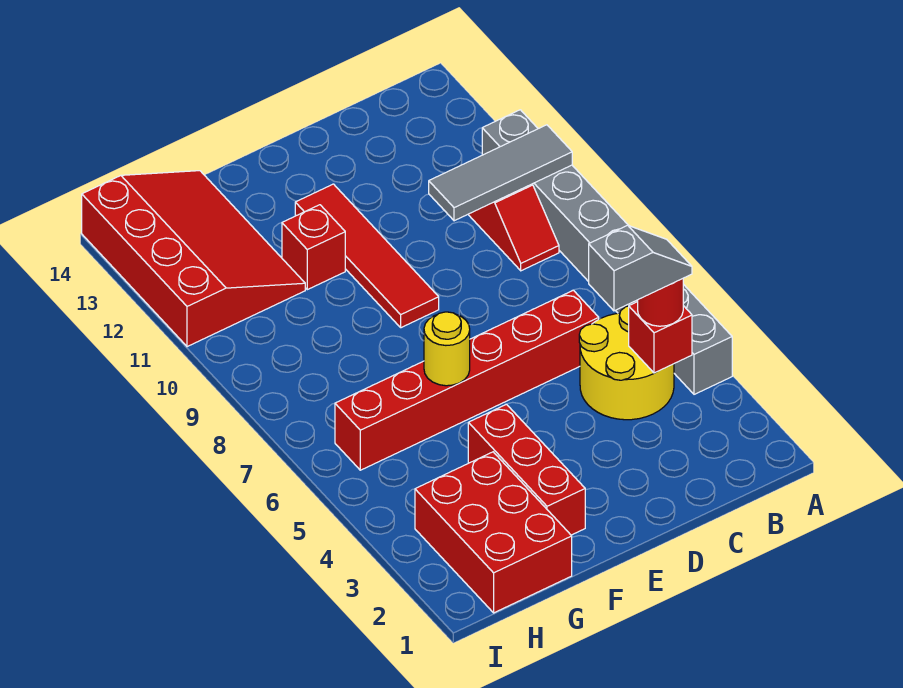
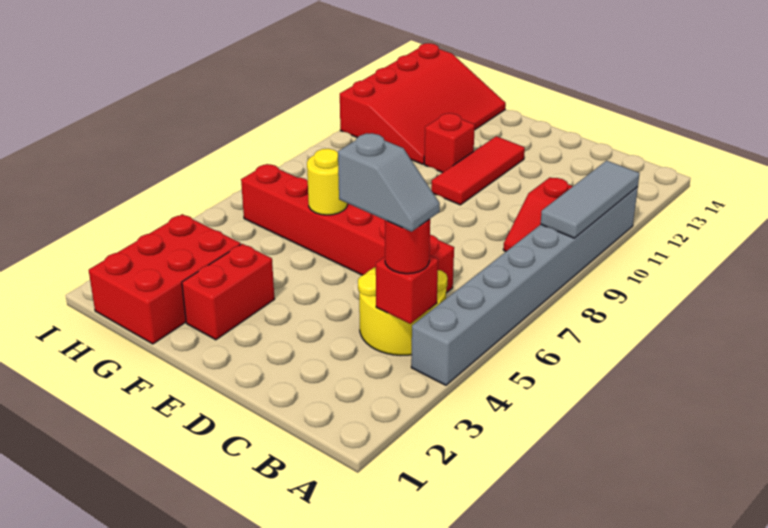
grey tile A10:C10 level 2 -> grey tile A9:A11 level 2
red tile E9:E12 level 1 -> red tile E10:E12 level 1
red brick F2:F4 level 1 -> red brick F2:F3 level 1

